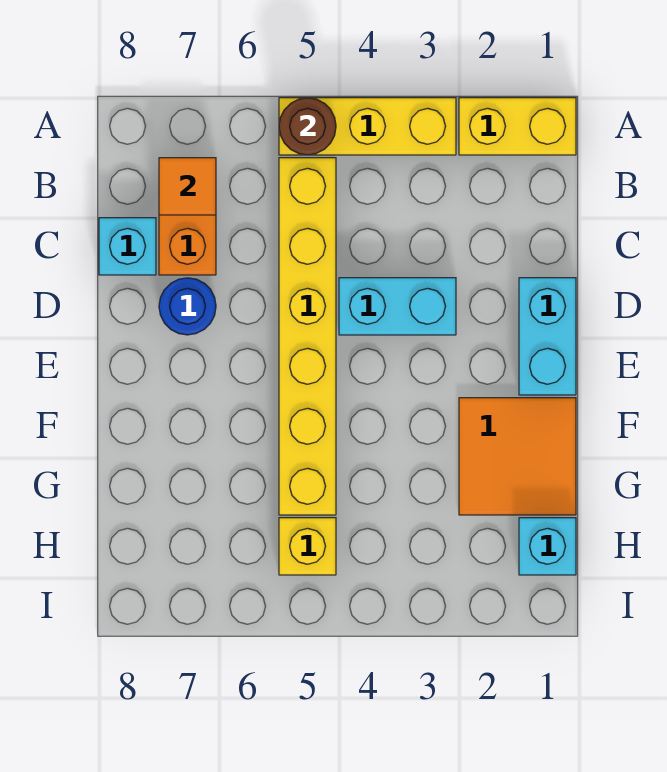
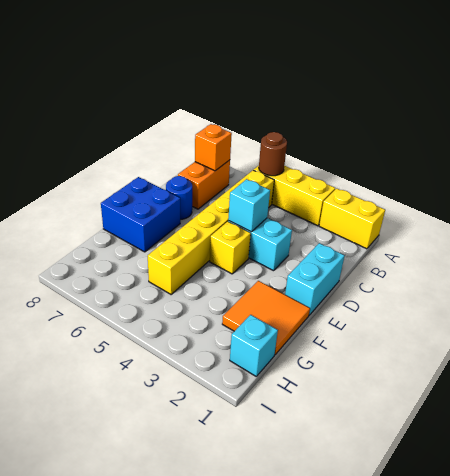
orange tile B7 level 2 -> orange brick B7 level 2
cyan brick C8 level 1 -> cyan brick D4 level 2
none -> blue brick E7:F8 level 1
yellow brick H5 level 1 -> yellow brick E4 level 1

